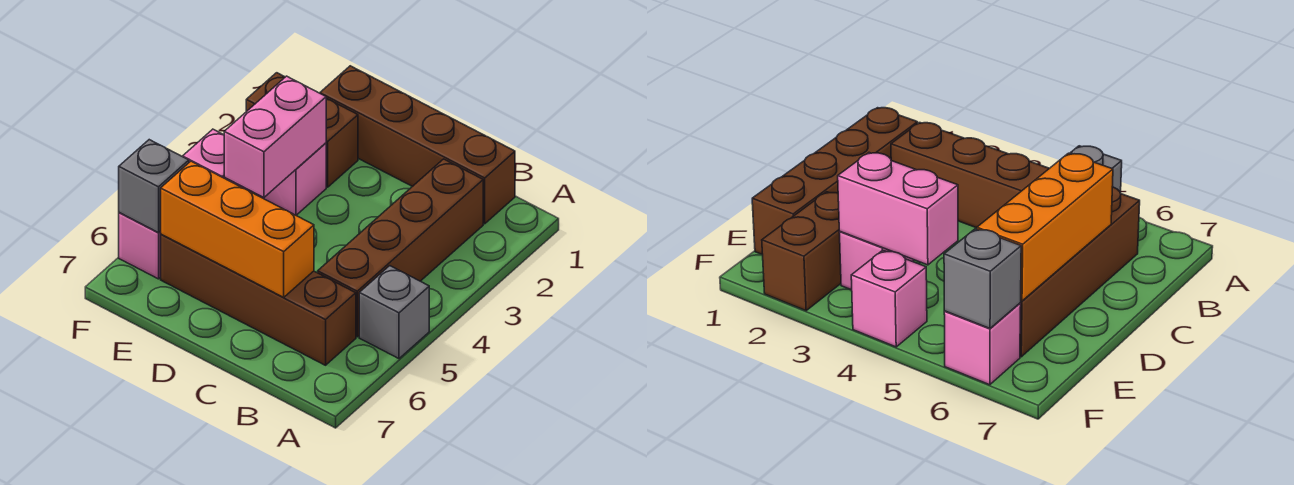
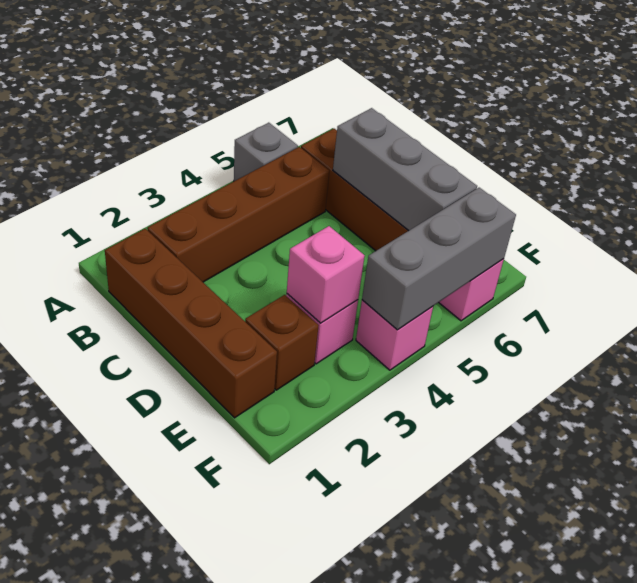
orange brick C6:E6 level 2 -> grey brick C6:E6 level 2
brown brick E2:F2 level 1 -> brown brick E2 level 1
pink brick E3:E4 level 2 -> pink brick E3 level 2
grey brick F6 level 2 -> grey brick F4:F6 level 2

